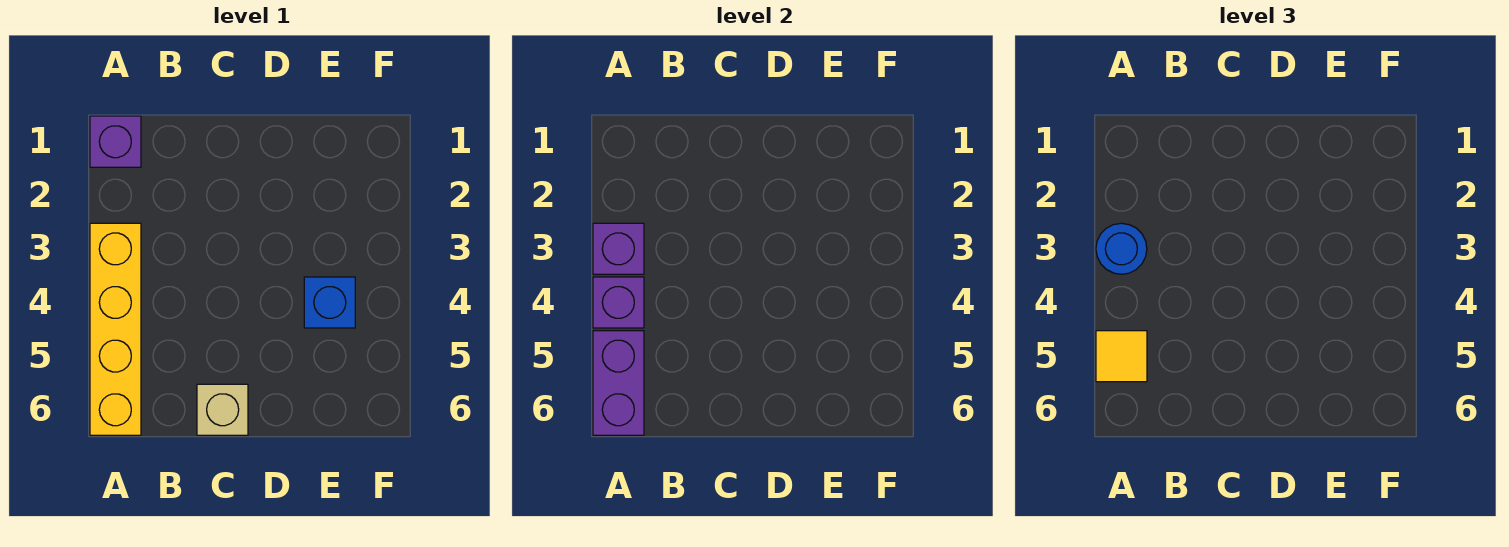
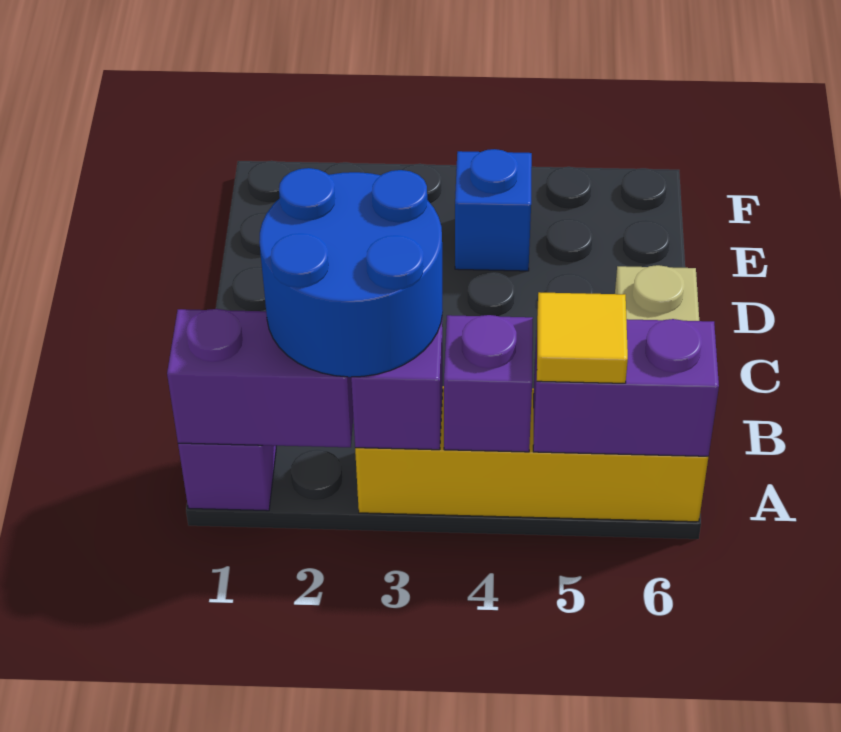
none -> purple brick A1:A2 level 2
blue round brick A3 level 3 -> blue round brick A2:B3 level 3

